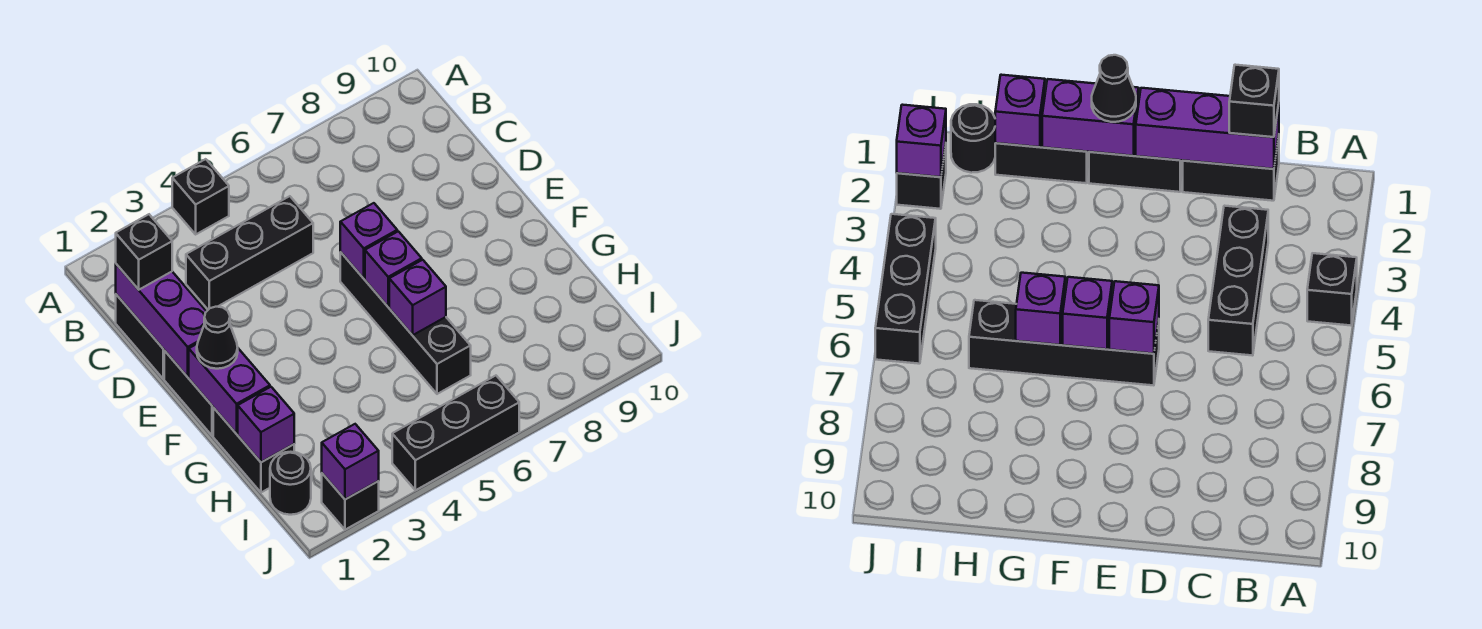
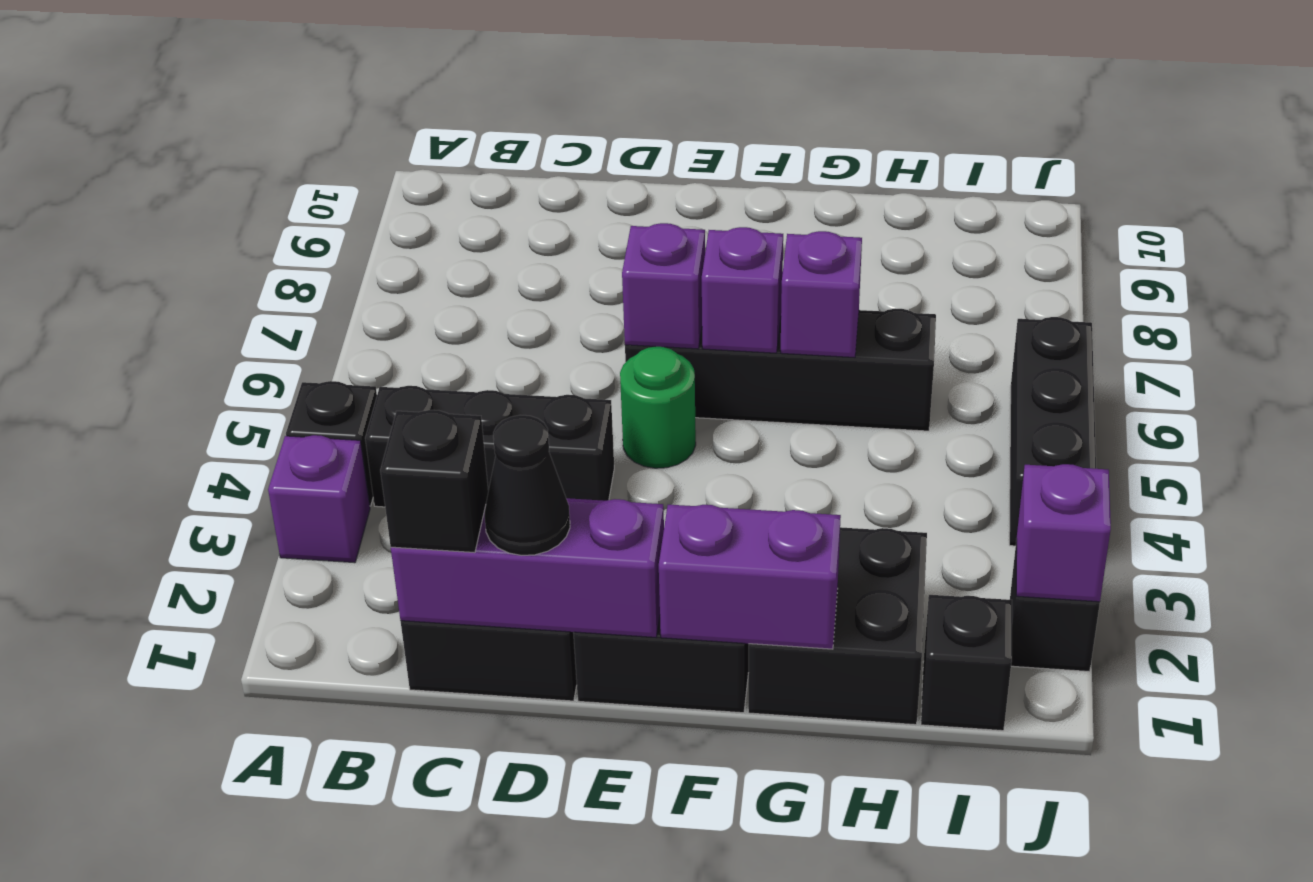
black brick C3:C5 level 1 -> black brick B4:D4 level 1
none -> green round brick E5 level 1
black cone F1 level 3 -> black cone D1 level 3
black brick G1:H1 level 1 -> black brick G1:H2 level 1
purple brick H1 level 2 -> purple brick A3 level 1
black round brick I1 level 1 -> black brick I1 level 1

